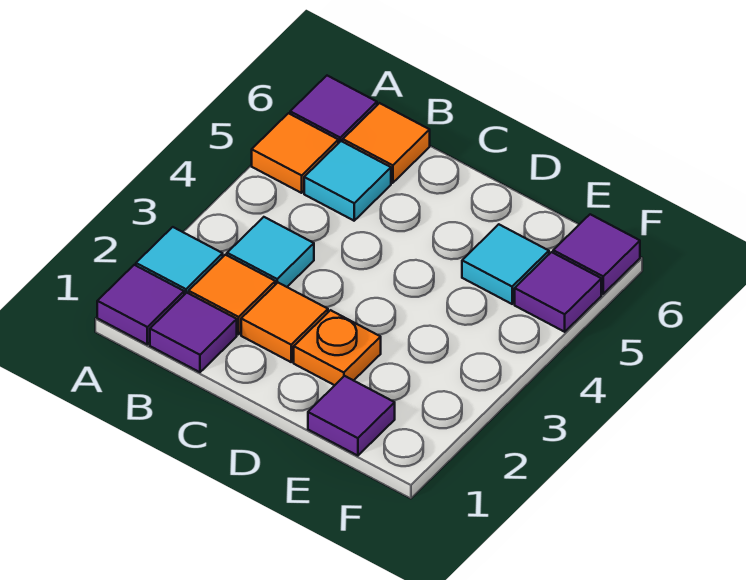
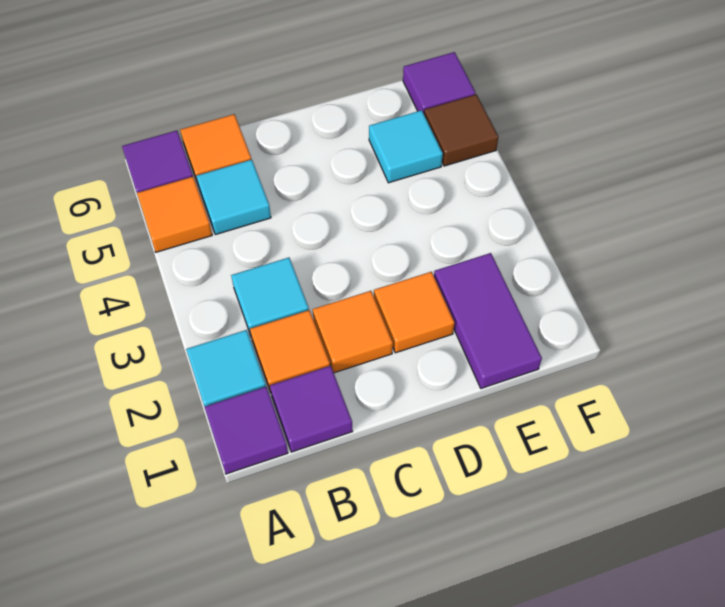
orange plate D2 level 1 -> orange tile D2 level 1
purple tile E1 level 1 -> purple tile E1:E2 level 1
purple tile F5 level 1 -> brown tile F5 level 1

